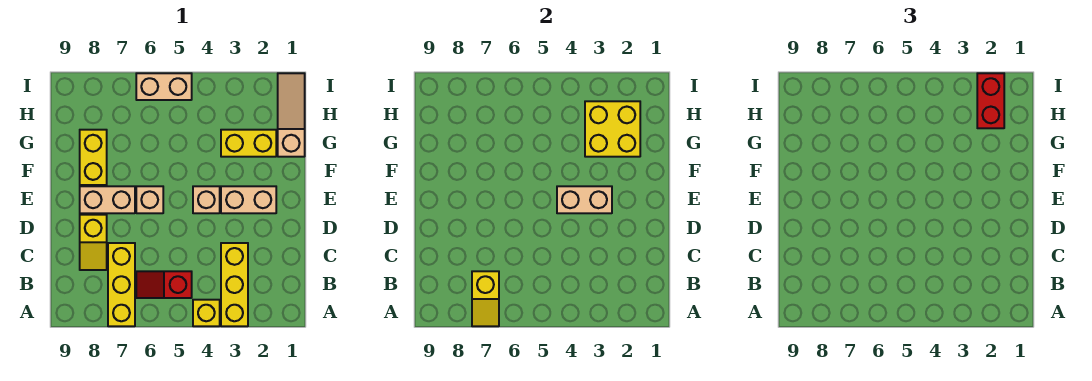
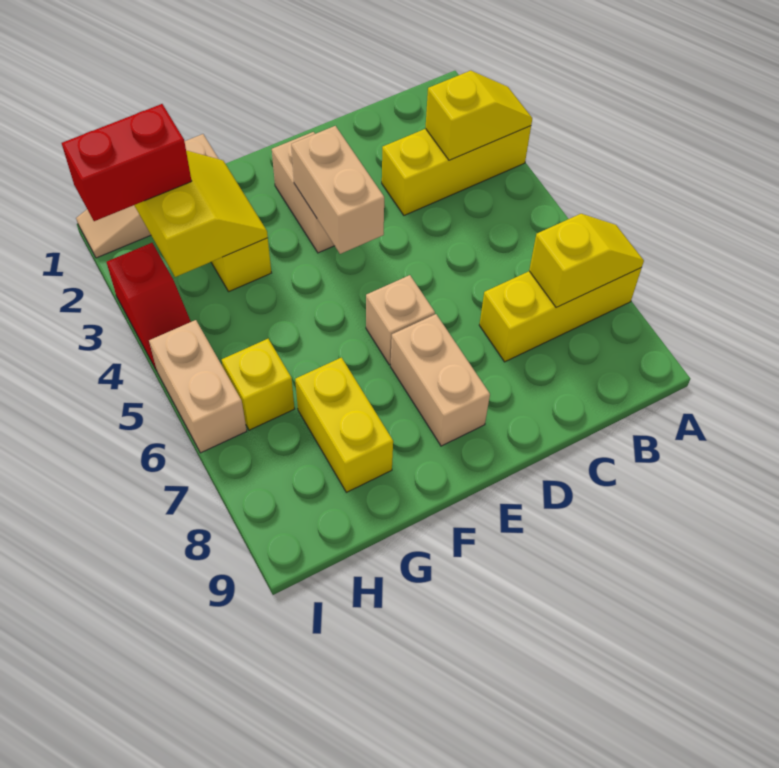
yellow brick A4 level 1 -> yellow brick H6 level 1
red slope B5:B6 level 1 top 5 -> red slope I3:I4 level 1 top 3
yellow slope C8:D8 level 1 top D -> yellow slope A3:B3 level 2 top B
tan brick E4 level 1 -> none
yellow brick F8:G8 level 1 -> yellow brick G7:G8 level 1
yellow brick G2:H3 level 2 -> yellow slope G2:H3 level 2 top H

